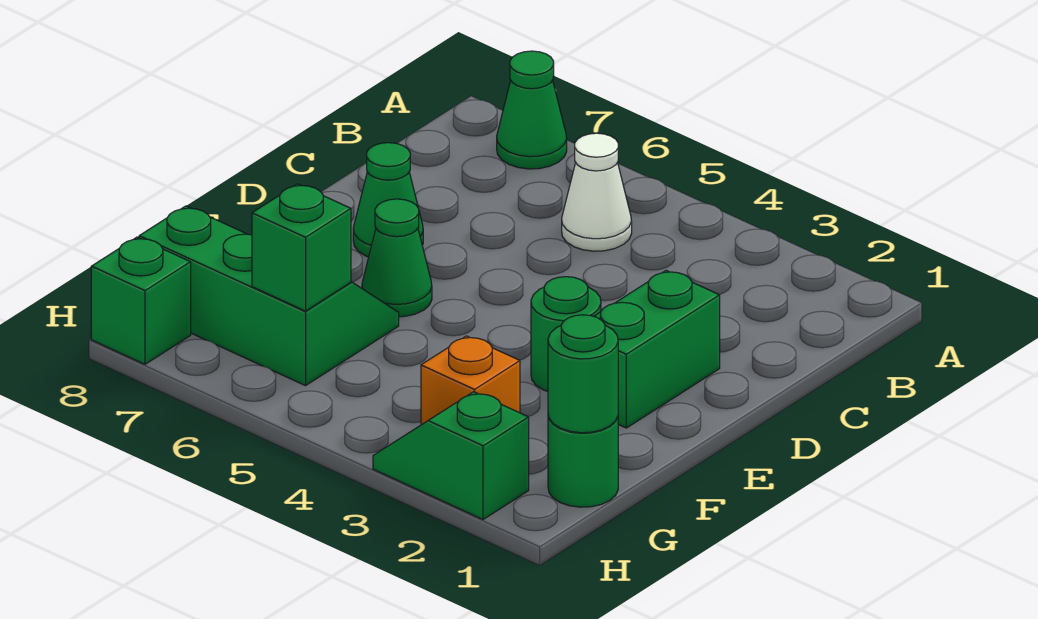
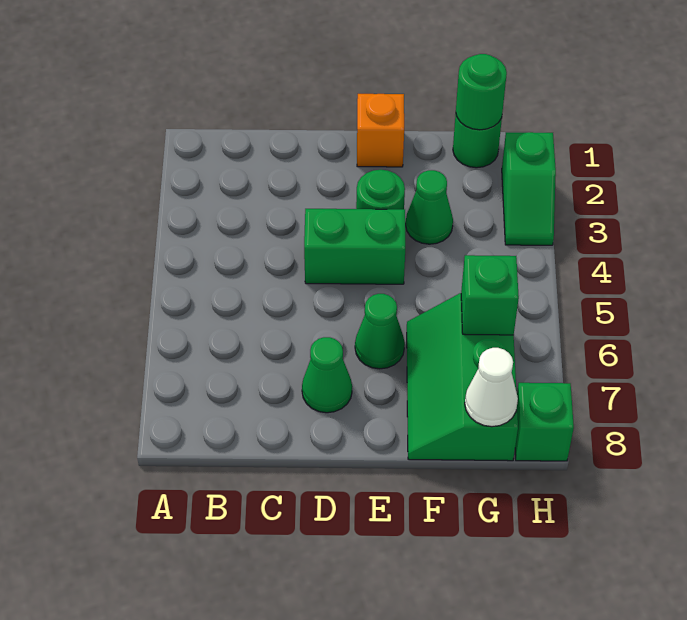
green cone A7 level 1 -> green cone F3 level 1
white cone B5 level 1 -> white cone G8 level 2
green brick D2:E2 level 1 -> green brick D4:E4 level 1
orange brick G3 level 1 -> orange brick E1 level 1

